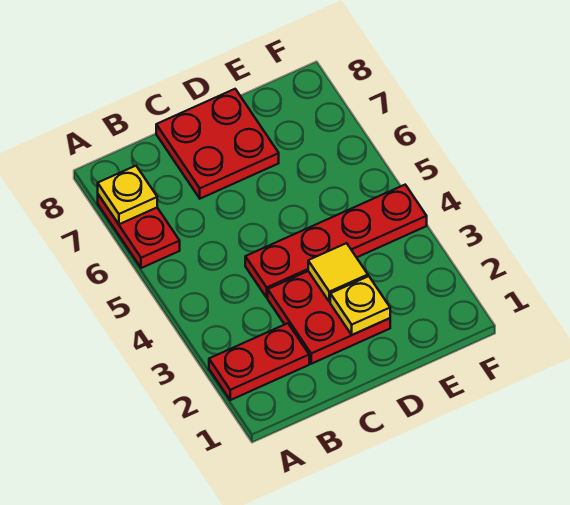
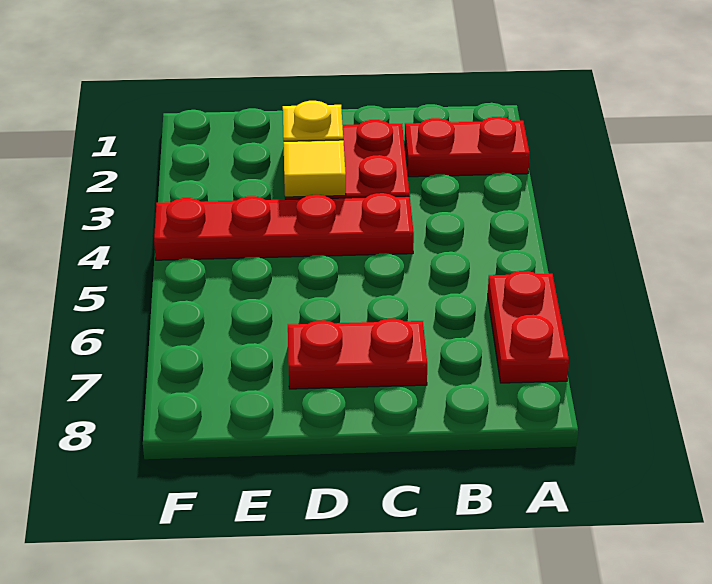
yellow plate A7 level 2 -> none
red plate C7:D8 level 1 -> red plate C7:D7 level 1

